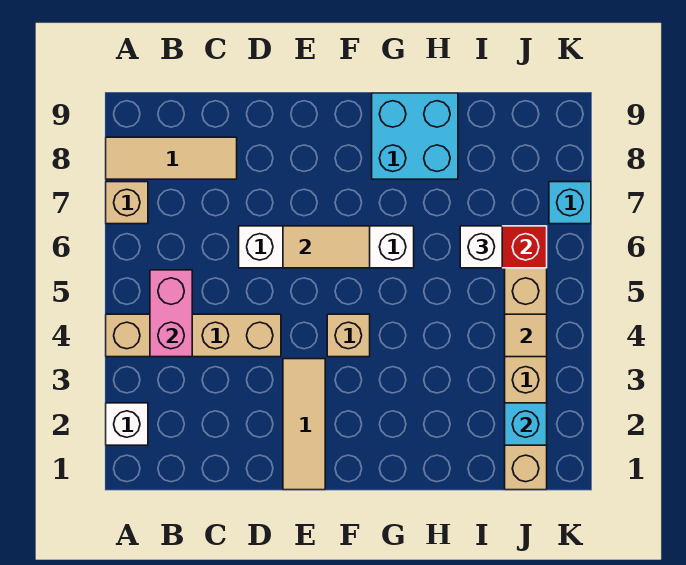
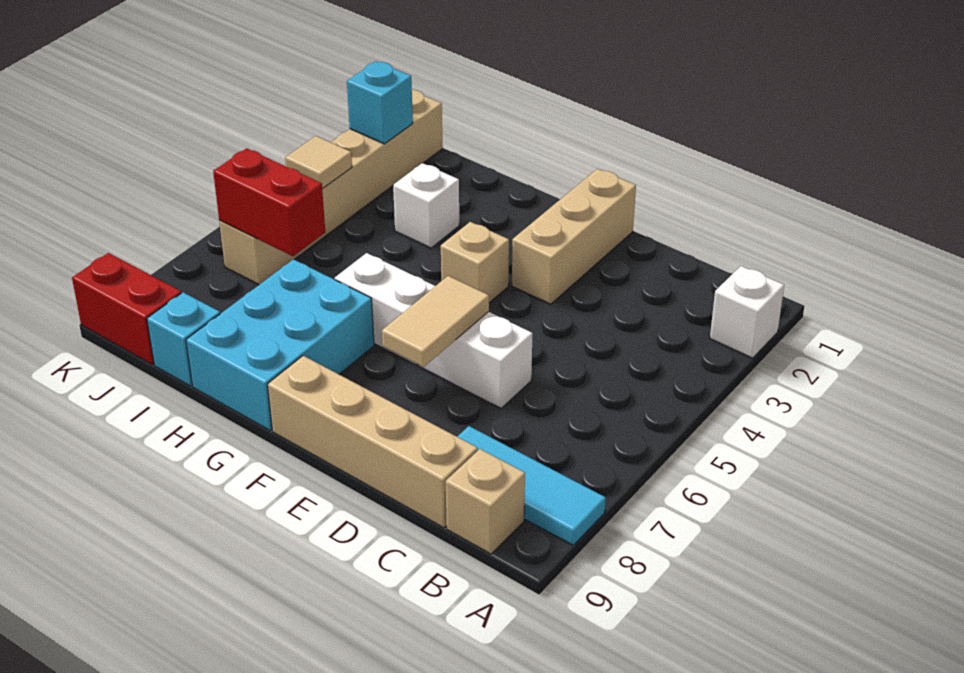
tan brick A4:D4 level 1 -> tan brick C9:F9 level 1
tan brick A7 level 1 -> tan brick B9 level 1
tan tile A8:C8 level 1 -> cyan tile A8:C8 level 1
pink brick B4:B5 level 2 -> none
tan tile E1:E3 level 1 -> tan brick E1:E3 level 1
tan tile E6:F6 level 2 -> tan tile E6:E7 level 2
cyan brick G8:H9 level 1 -> cyan brick G7:H9 level 1
white brick I6 level 3 -> white brick H3 level 1
none -> red brick J9:K9 level 1
cyan brick K7 level 1 -> cyan brick I9 level 1

